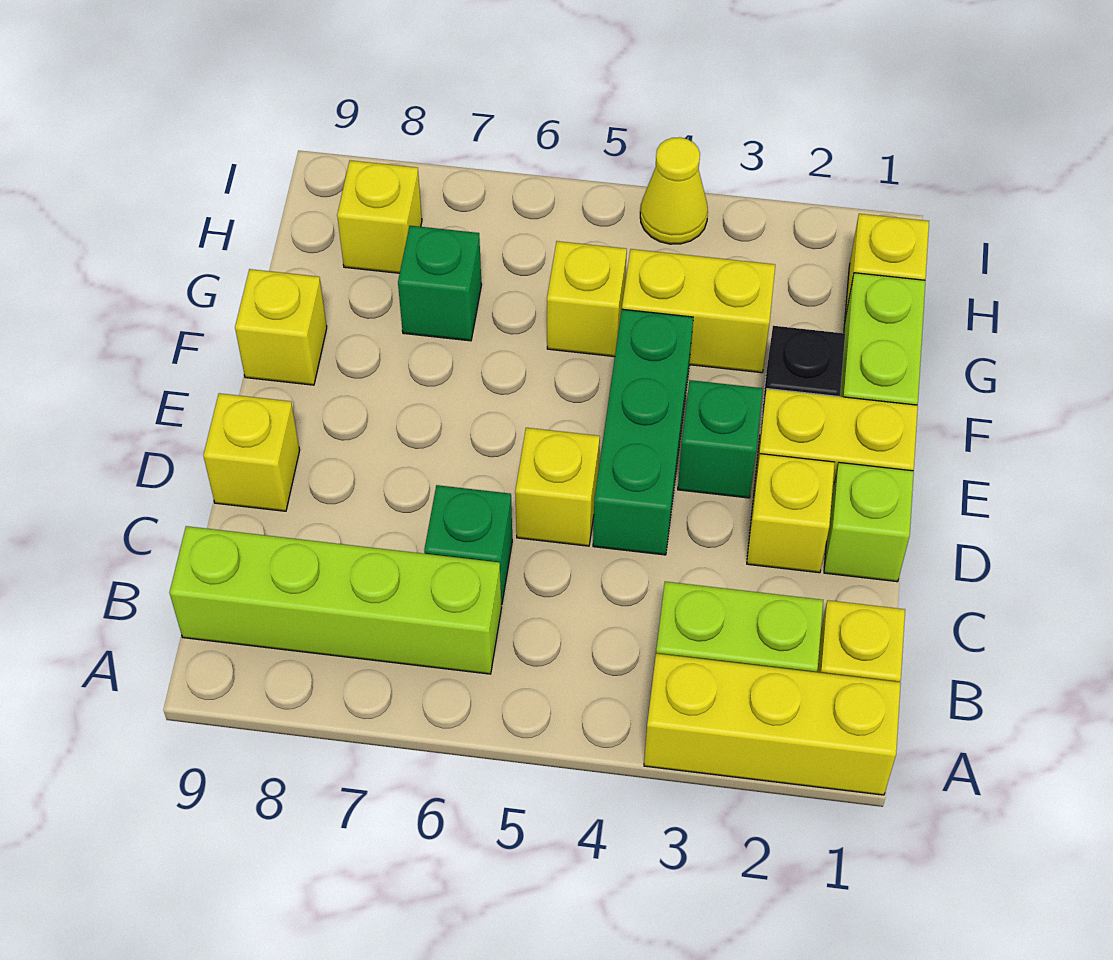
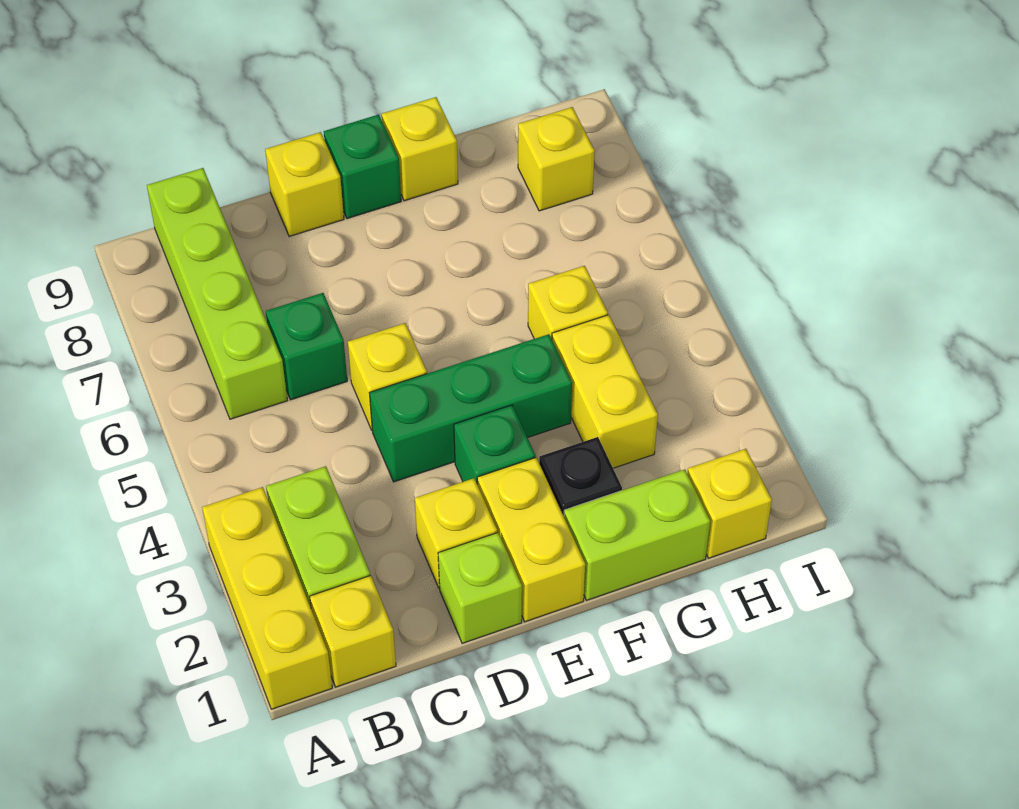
green brick G7 level 1 -> green brick E9 level 1
yellow cone I4 level 1 -> none

